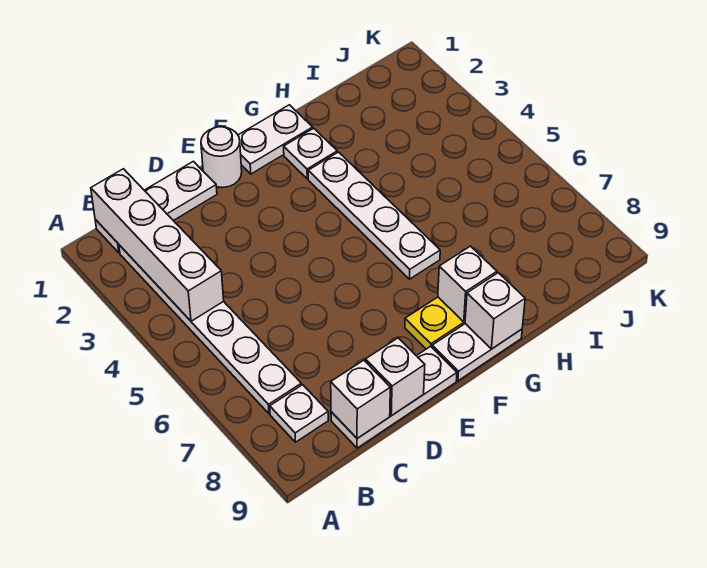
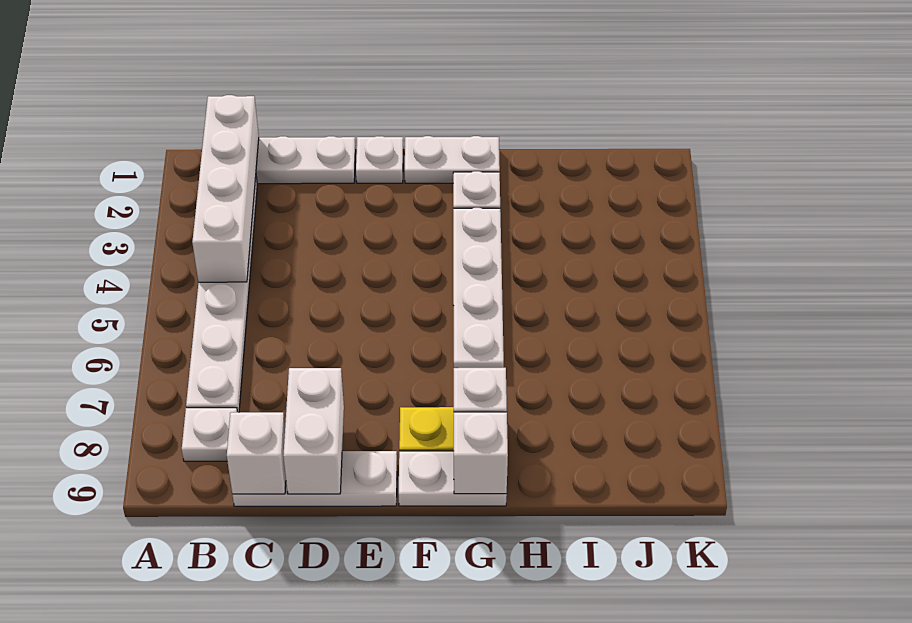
white brick D9 level 2 -> white brick D8:D9 level 2
white round brick E1 level 1 -> white plate E1 level 1

